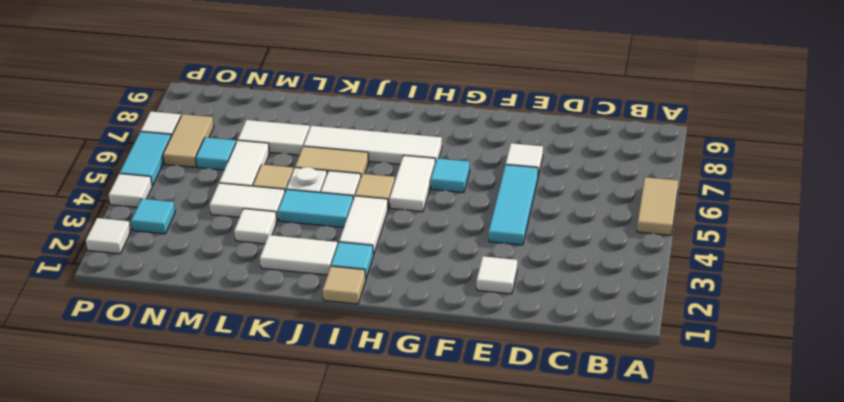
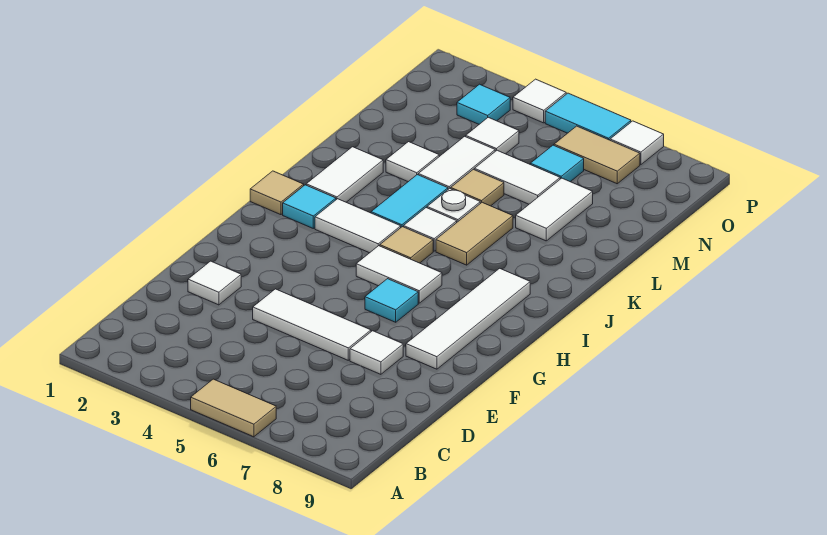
cyan tile E4:E6 level 1 -> white tile E4:E6 level 1
white tile H7:K7 level 1 -> white tile F8:I8 level 1
white tile P2 level 1 -> white tile N4 level 1

